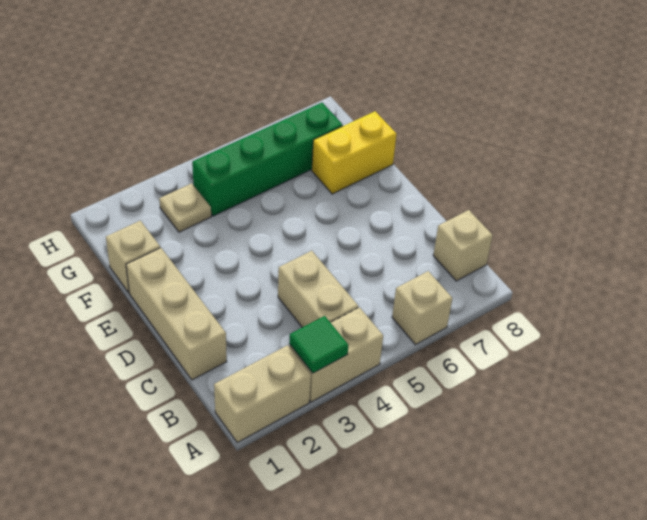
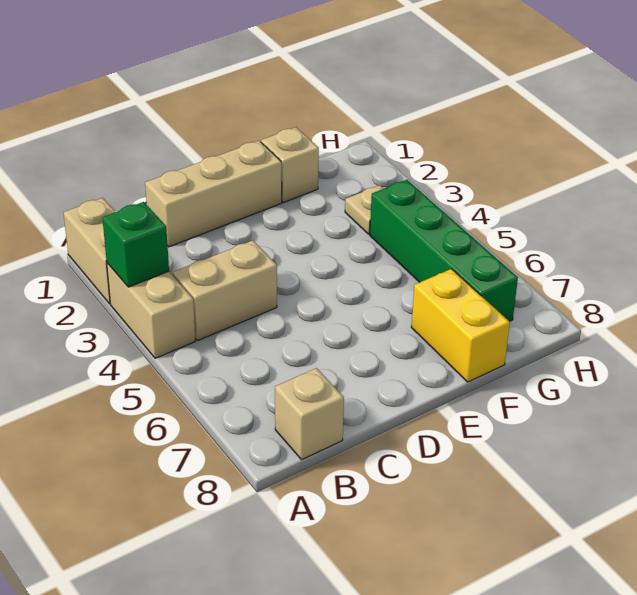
green tile A3 level 2 -> green brick A3 level 2
tan brick A6 level 1 -> none

